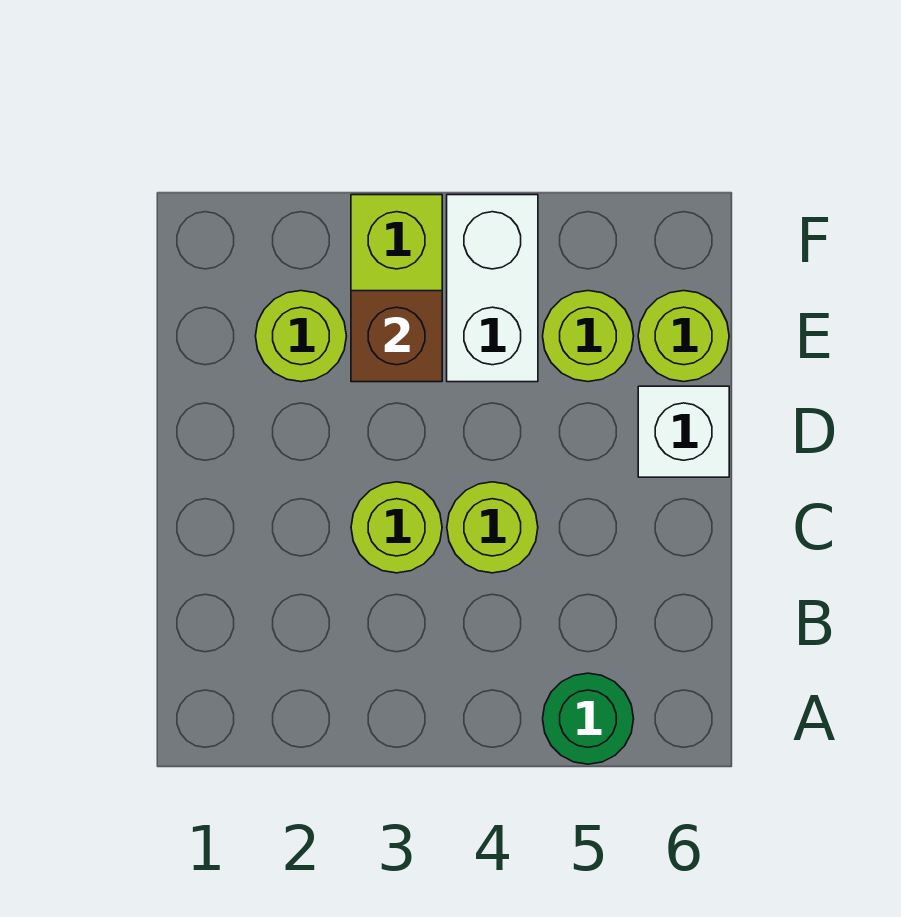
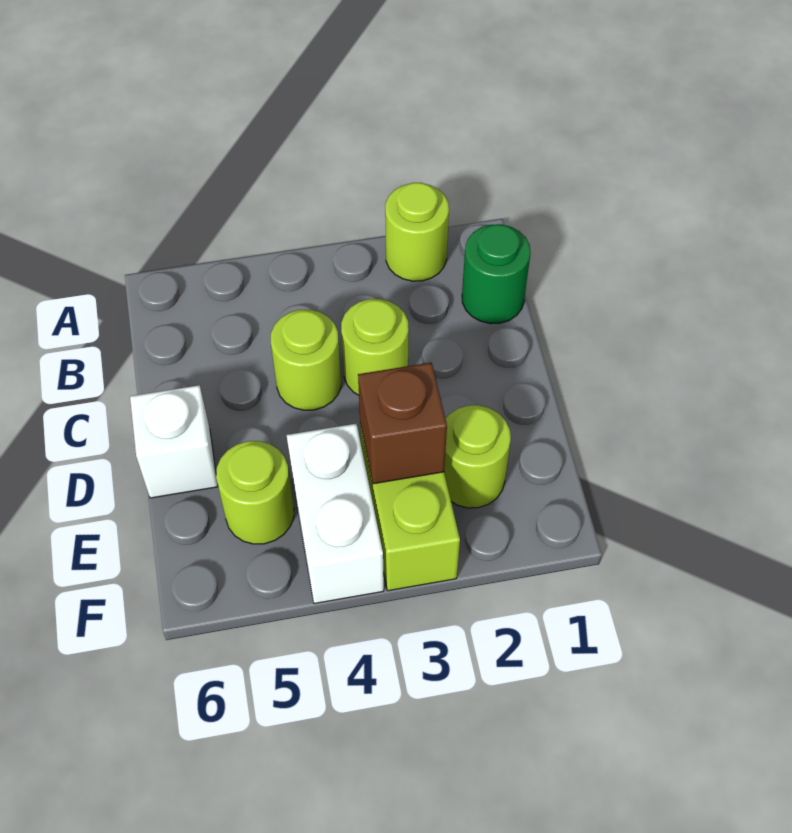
green round brick A5 level 1 -> green round brick B1 level 1
lime round brick E6 level 1 -> lime round brick A2 level 1

